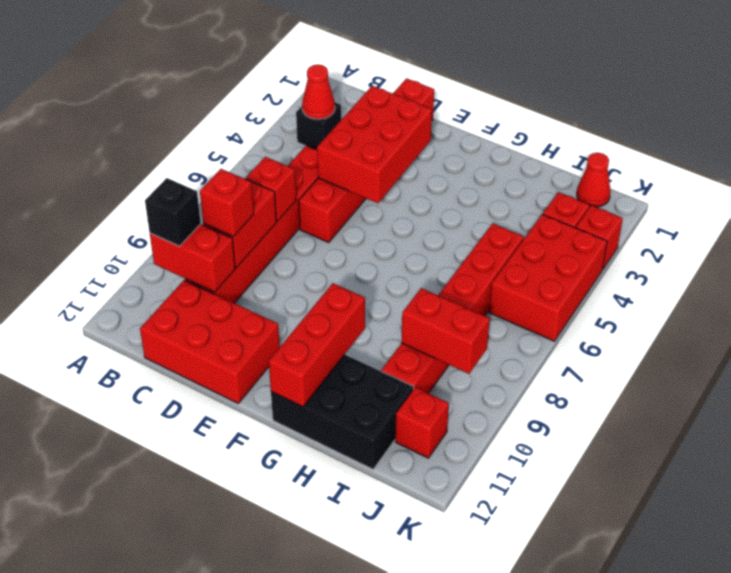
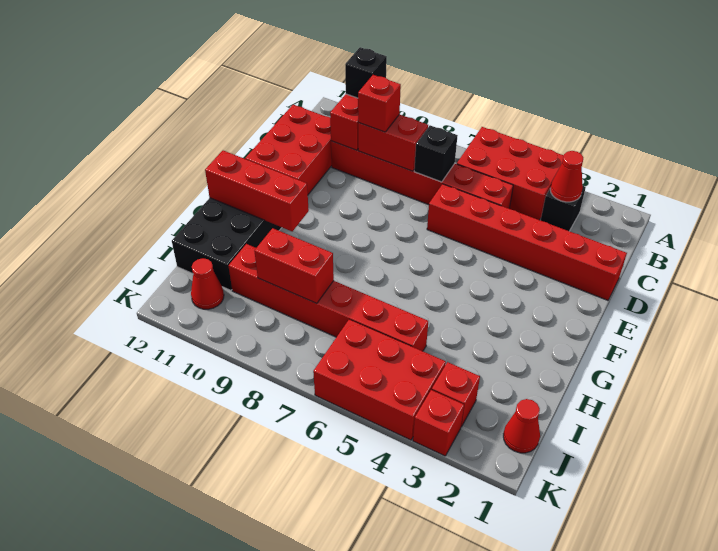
red brick C7 level 2 -> black brick C7 level 2
red brick D3:E5 level 2 -> red brick A4:B6 level 1
red brick I9:J9 level 2 -> red brick I8:I9 level 2
red brick J11 level 1 -> red cone J11 level 1

